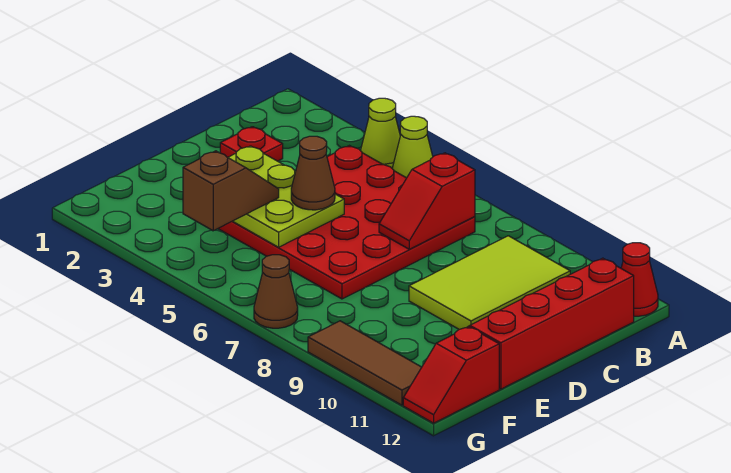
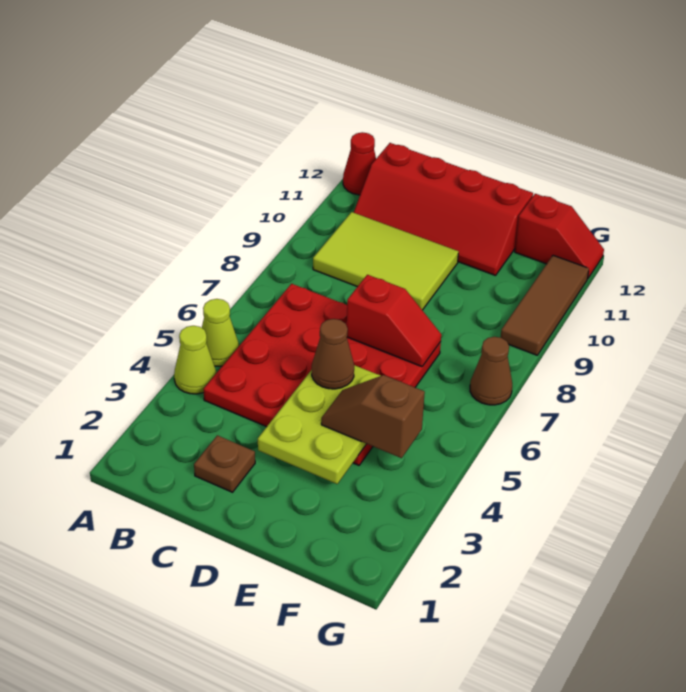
red slope B7:C7 level 2 top B -> red slope D7:E7 level 2 top D
red plate C2 level 1 -> brown plate C2 level 1

